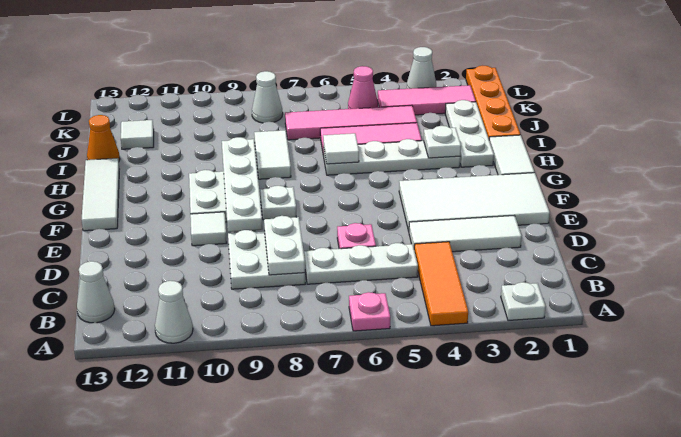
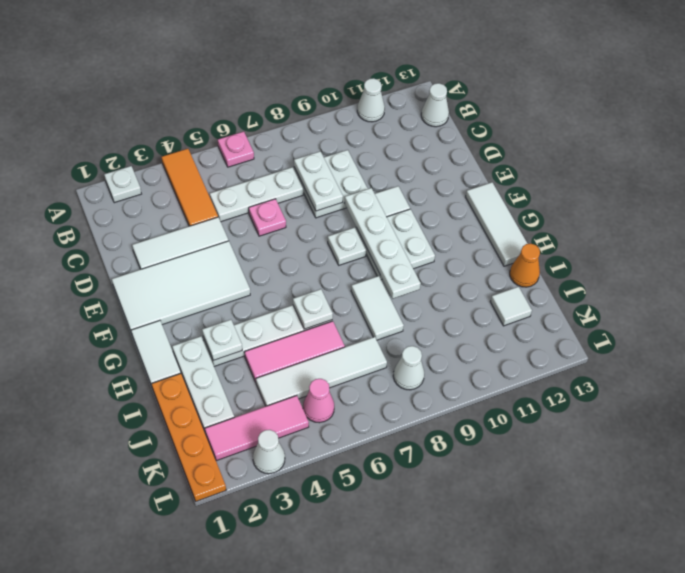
white tile H6 level 2 -> white plate H6 level 2
pink tile J4:J7 level 1 -> white tile J4:J7 level 1

